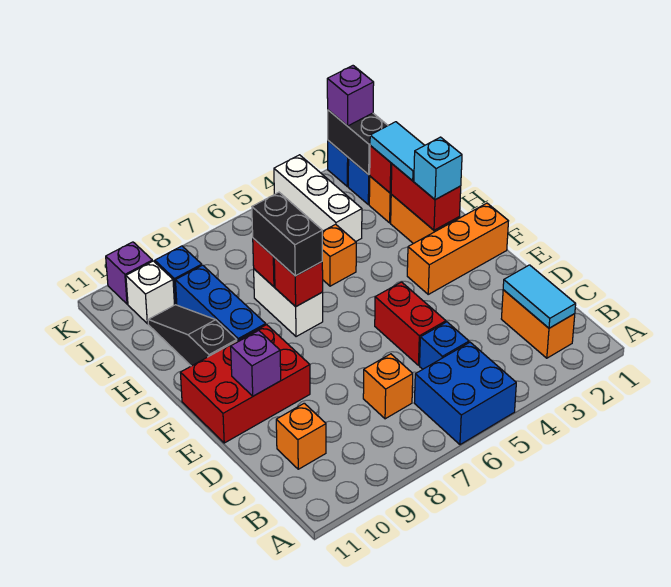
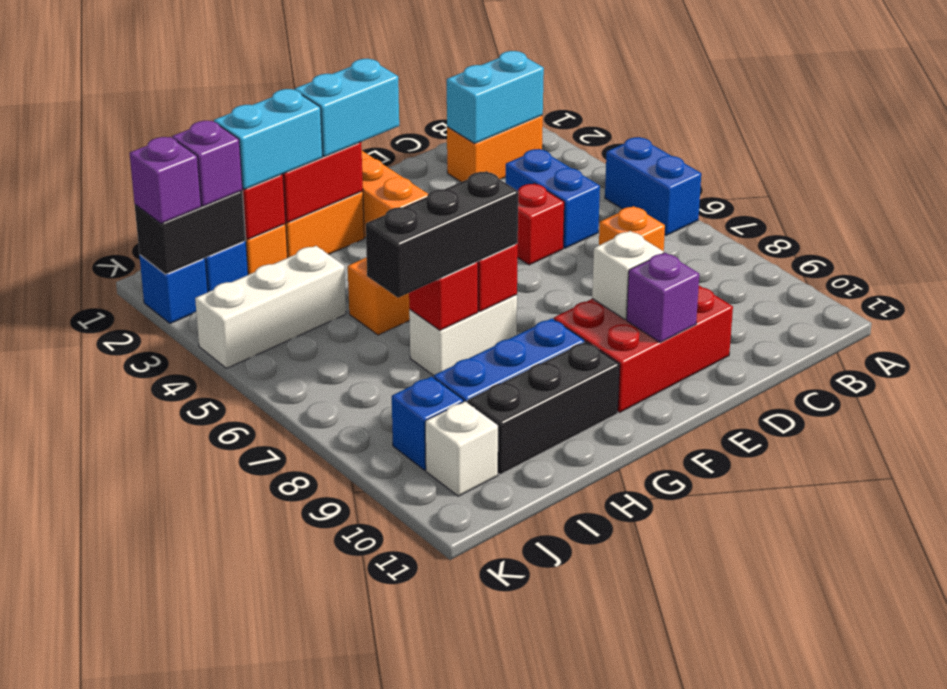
blue brick A5:B6 level 1 -> blue brick A5:A6 level 1
cyan tile B2:C2 level 2 -> cyan brick B2:C2 level 2
blue brick C5 level 1 -> blue brick C4:C5 level 1
orange brick C10 level 1 -> none
red brick D5:E5 level 1 -> red brick D5 level 1
red brick E9:F11 level 1 -> red brick D9:F10 level 1
none -> white brick E9 level 2
cyan brick G2 level 3 -> cyan brick F2:G2 level 3
black brick G7:H7 level 3 -> black brick G7:I7 level 3
black slope G10:I10 level 1 top G -> black brick G10:I10 level 1
cyan tile H2:I2 level 3 -> cyan brick H2:I2 level 3
purple brick K10 level 1 -> purple brick J2 level 3

